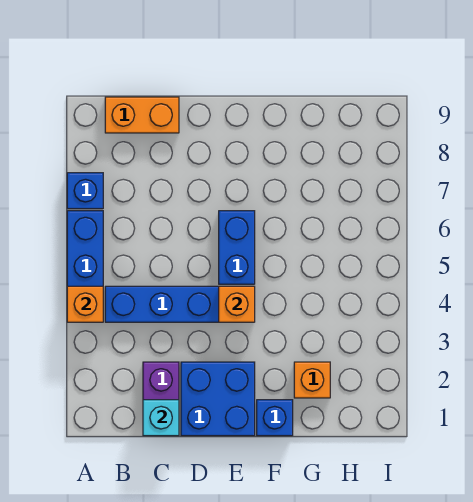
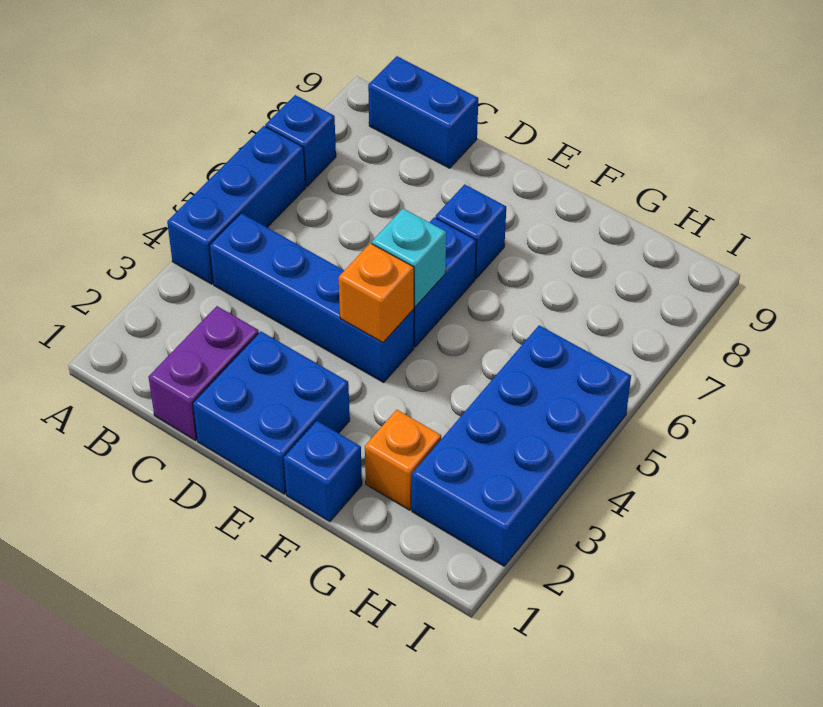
orange brick A4 level 2 -> none
orange brick B9:C9 level 1 -> blue brick B9:C9 level 1
cyan brick C1 level 2 -> cyan brick E5 level 2
none -> blue brick E7 level 1
none -> blue brick H2:I5 level 1

